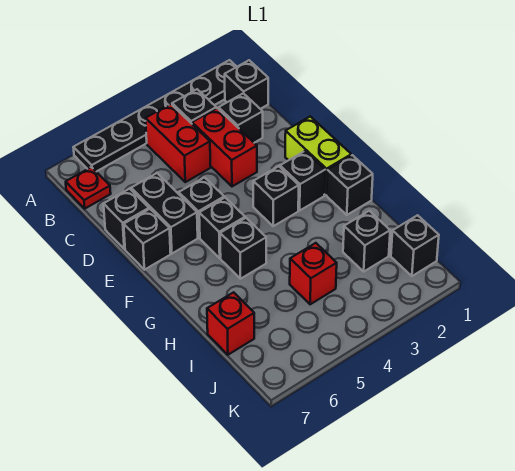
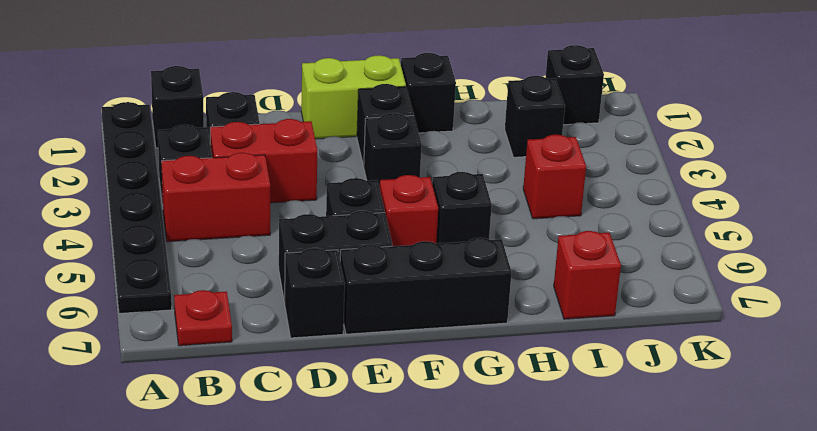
black brick E7 level 1 -> black brick E7:G7 level 1
black brick F5 level 1 -> red brick F5 level 1

